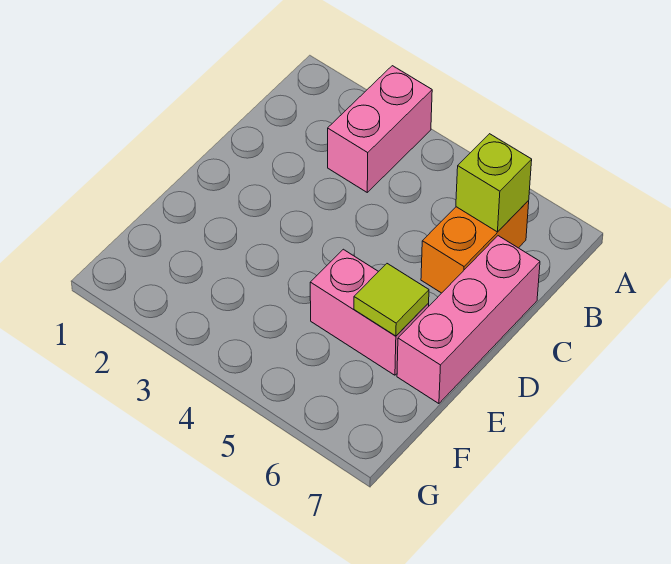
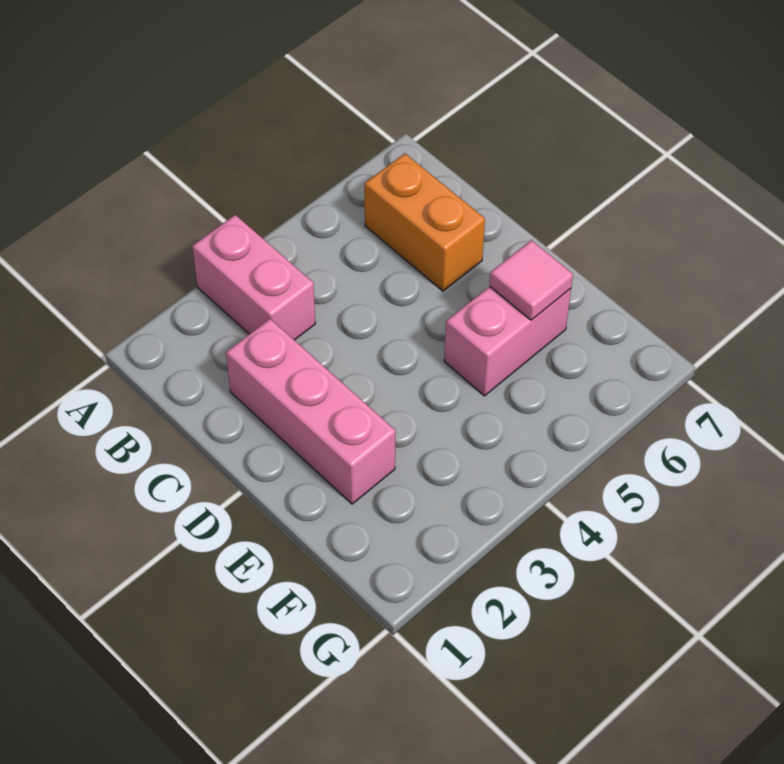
lime brick B6 level 2 -> none
pink brick C7:E7 level 1 -> pink brick C2:E2 level 1
lime tile E6 level 2 -> pink tile E6 level 2

